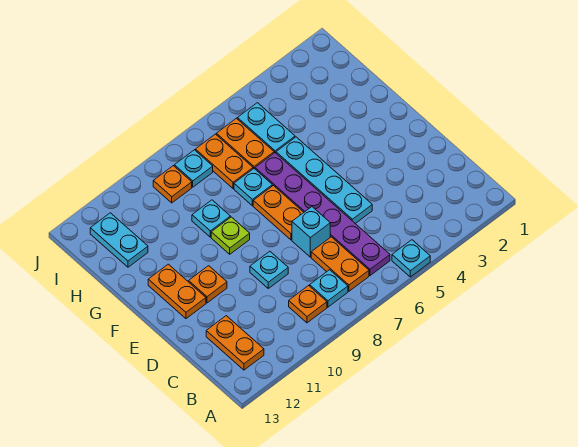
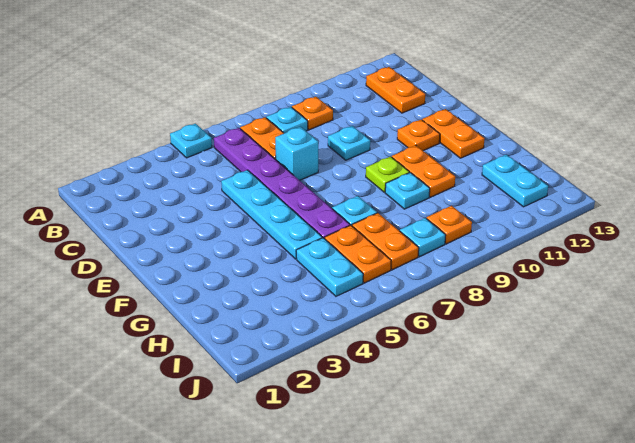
orange plate E7:F7 level 1 -> orange plate F10:G10 level 1

